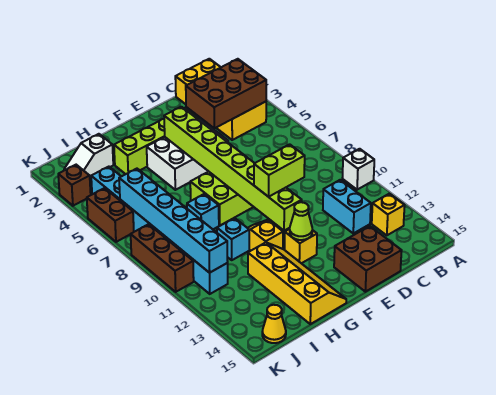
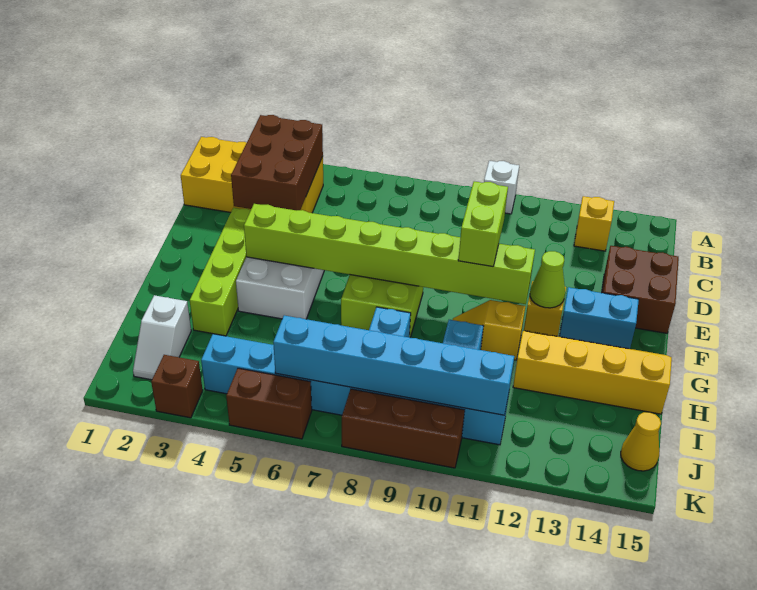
cyan brick C11:C12 level 1 -> cyan brick F13:F14 level 1

